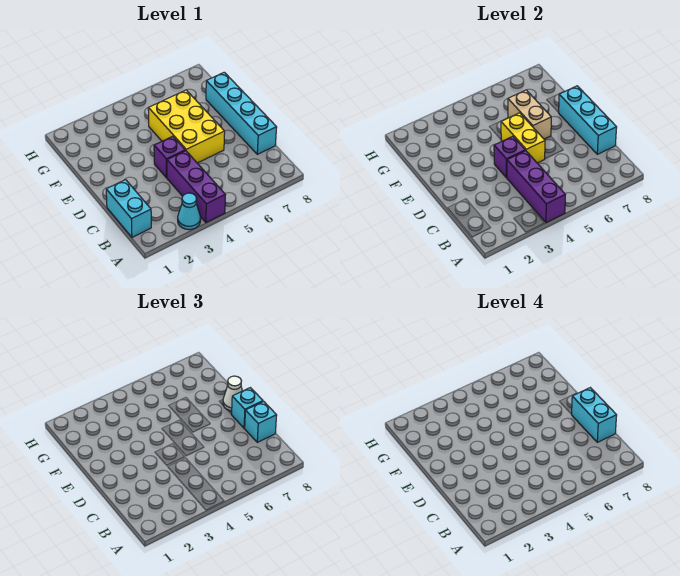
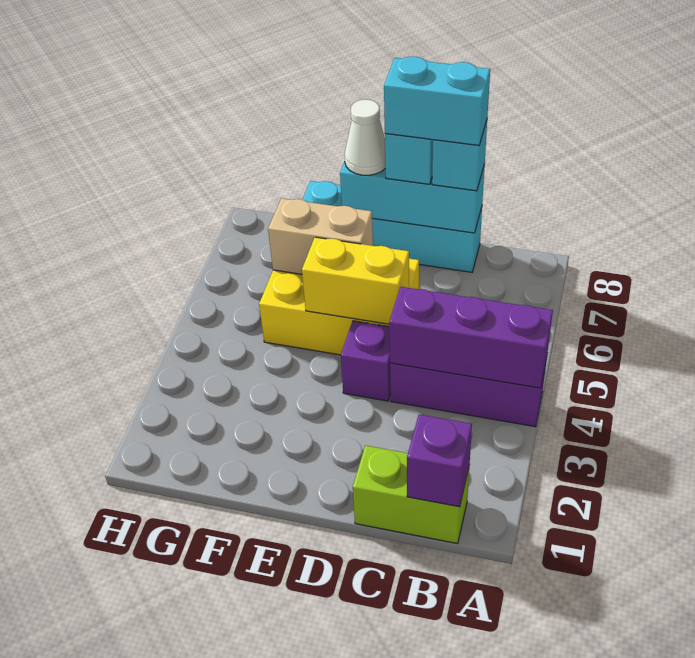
cyan cone A3 level 1 -> none
cyan brick B1:C1 level 1 -> lime brick B1:C1 level 1
purple brick D4 level 2 -> purple brick B1 level 2

